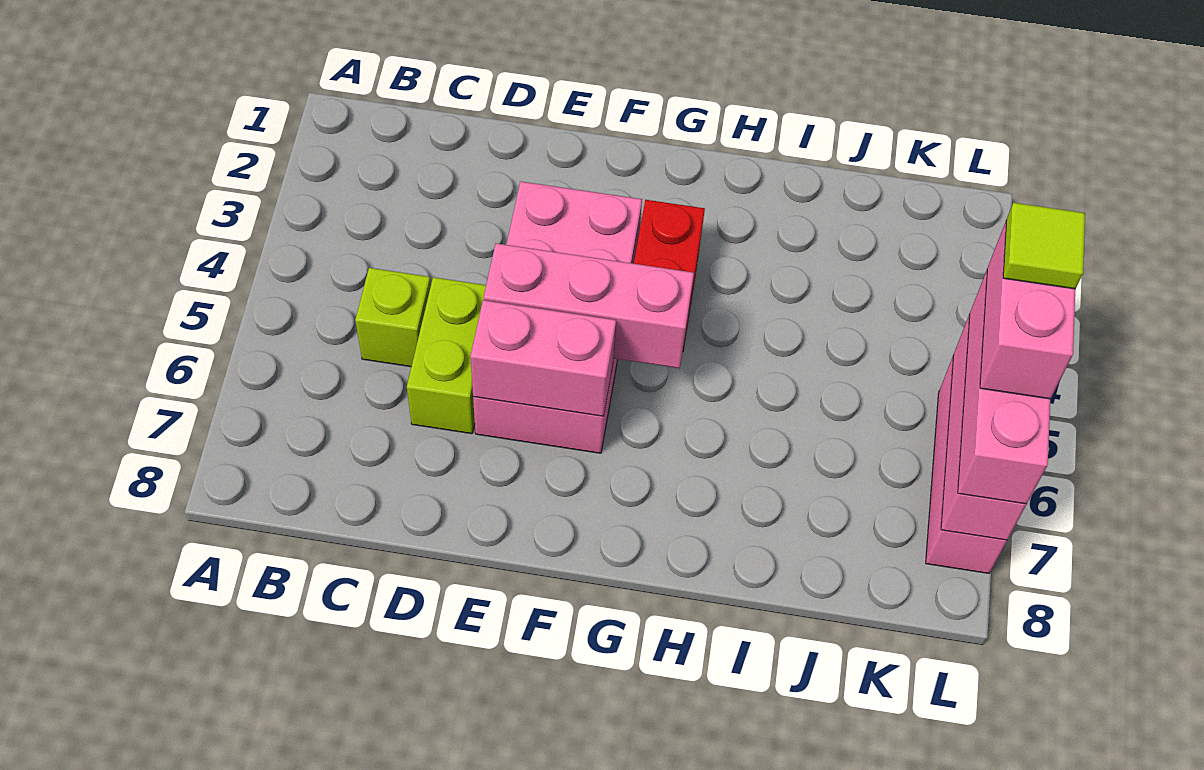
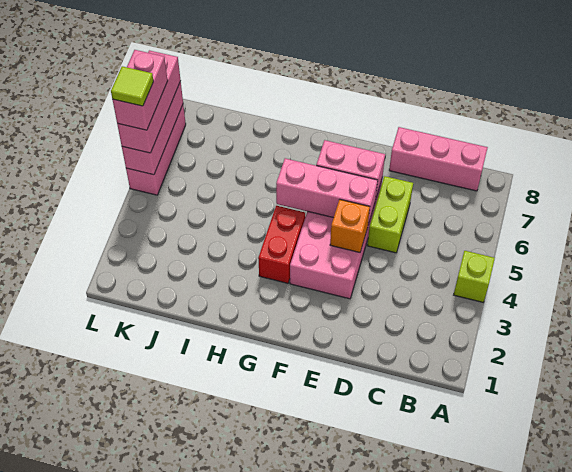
none -> pink brick B8:D8 level 1
lime brick C5 level 1 -> lime brick A4 level 1
none -> orange brick E4 level 2

